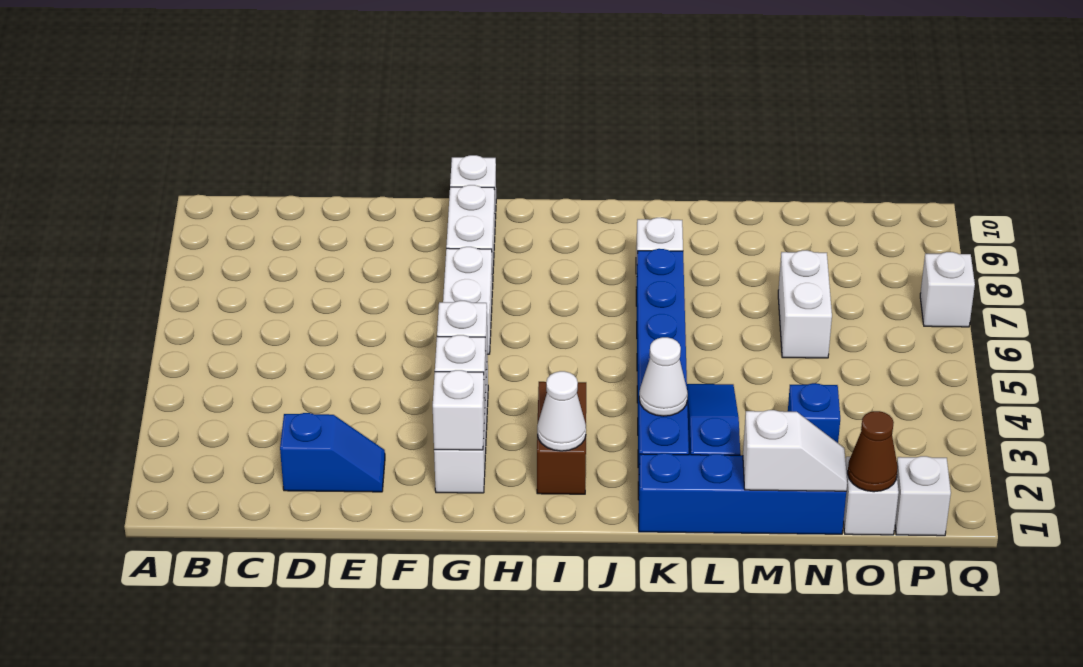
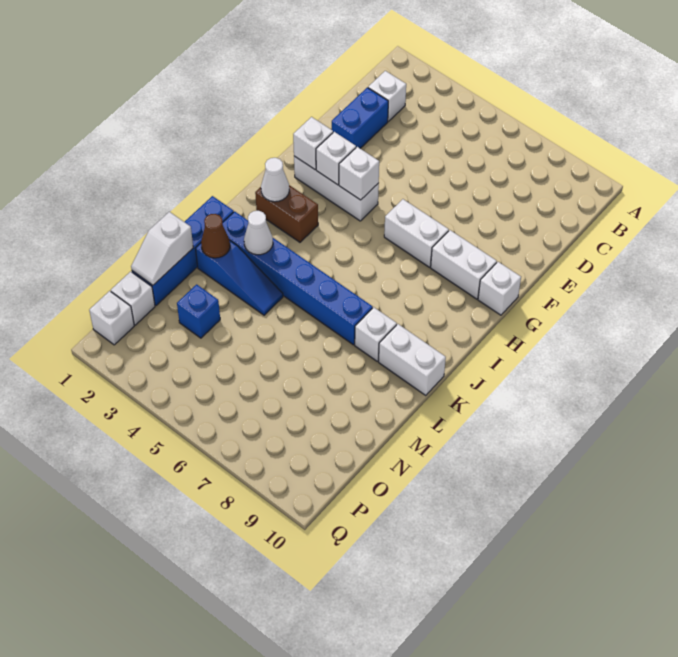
blue slope D2:E2 level 1 top D -> blue brick D2:E2 level 1
white brick N6:N7 level 1 -> white brick K9:K10 level 1
brown cone O1 level 2 -> brown cone L2 level 2
white brick Q7 level 1 -> white brick C2 level 1

